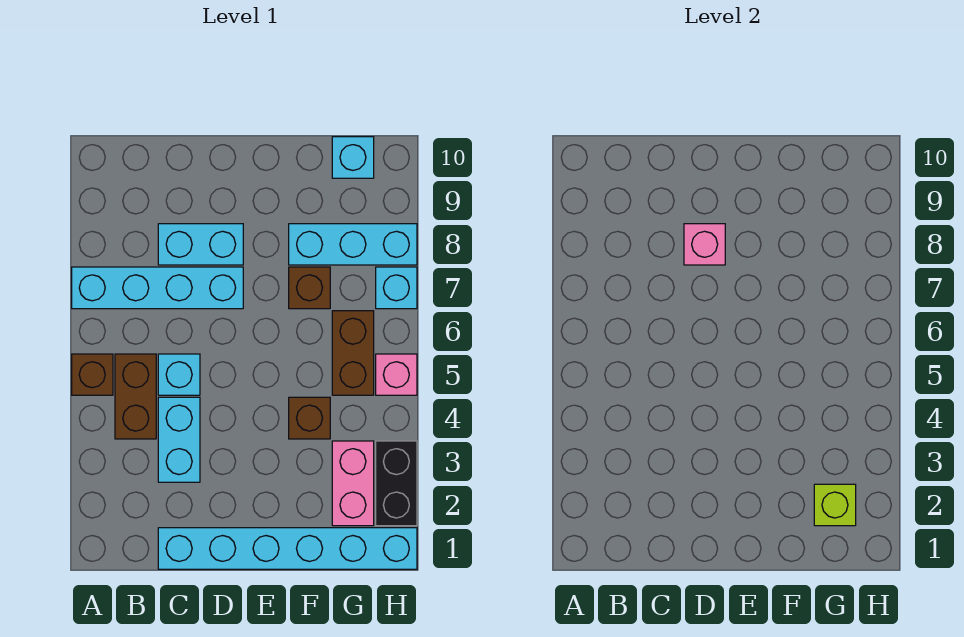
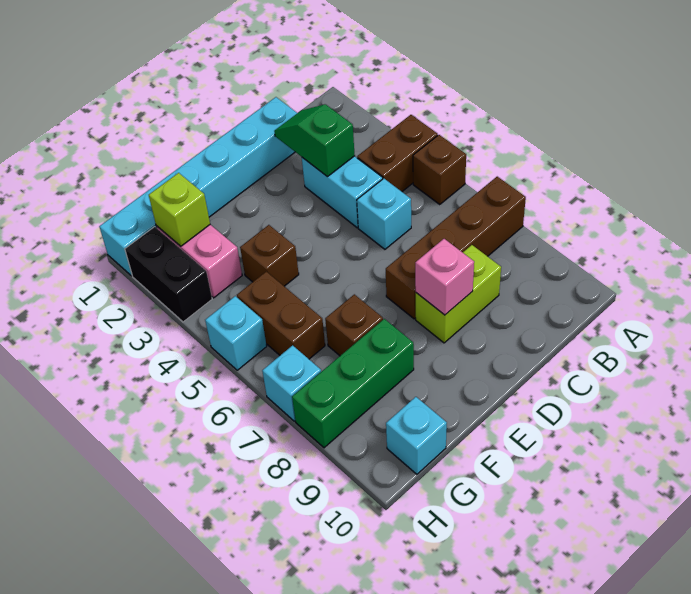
cyan brick A7:D7 level 1 -> brown brick A7:D7 level 1
brown brick B4:B5 level 1 -> brown brick A4:B4 level 1
none -> green slope C2:C3 level 2 top 3
cyan brick C8:D8 level 1 -> lime brick C8:D8 level 1
cyan brick F8:H8 level 1 -> green brick F8:H8 level 1
pink brick H5 level 1 -> cyan brick H5 level 1

